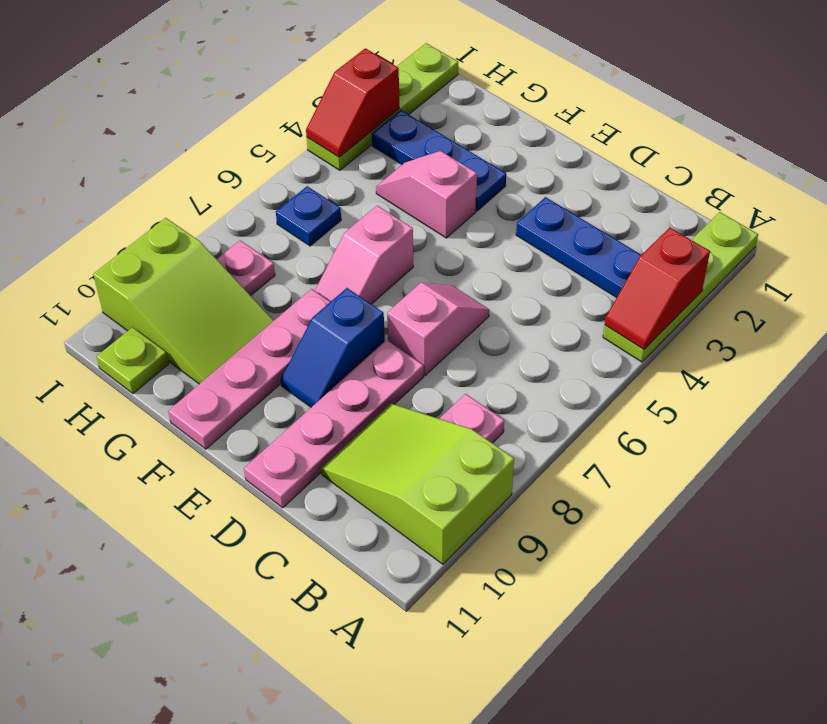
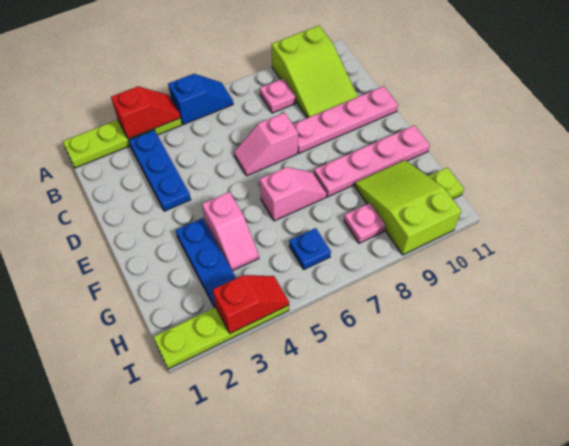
blue slope E8:E9 level 1 top 8 -> blue slope A5:A6 level 1 top 5

